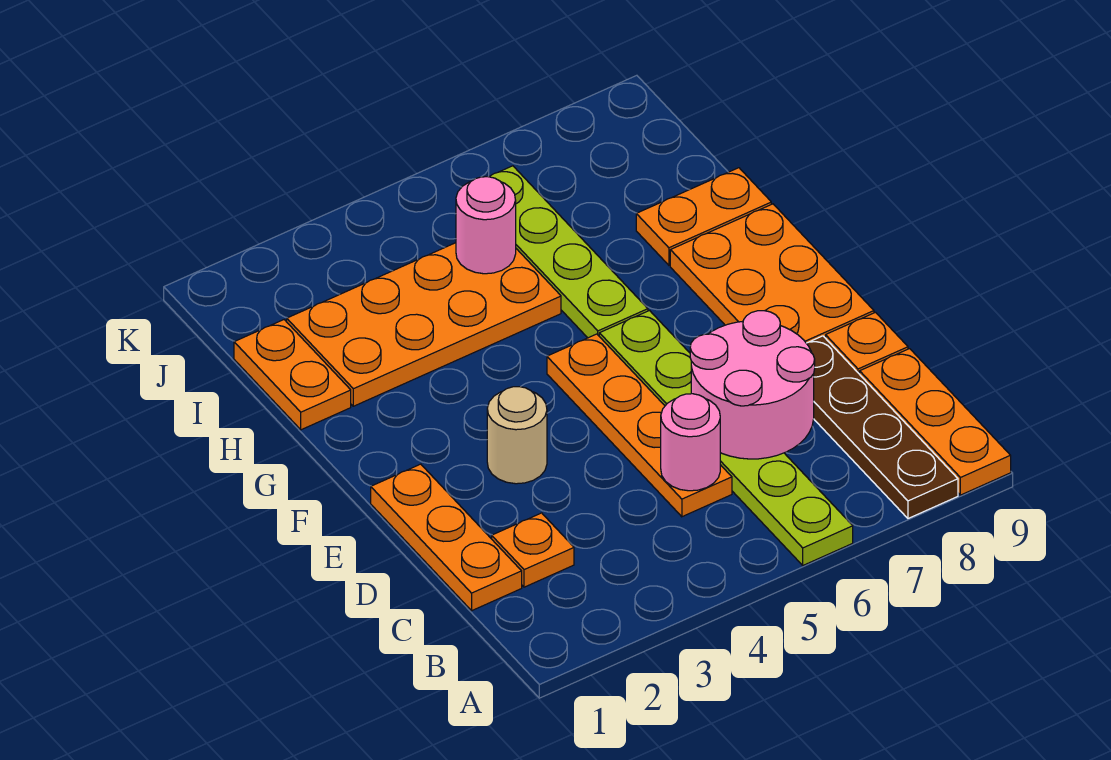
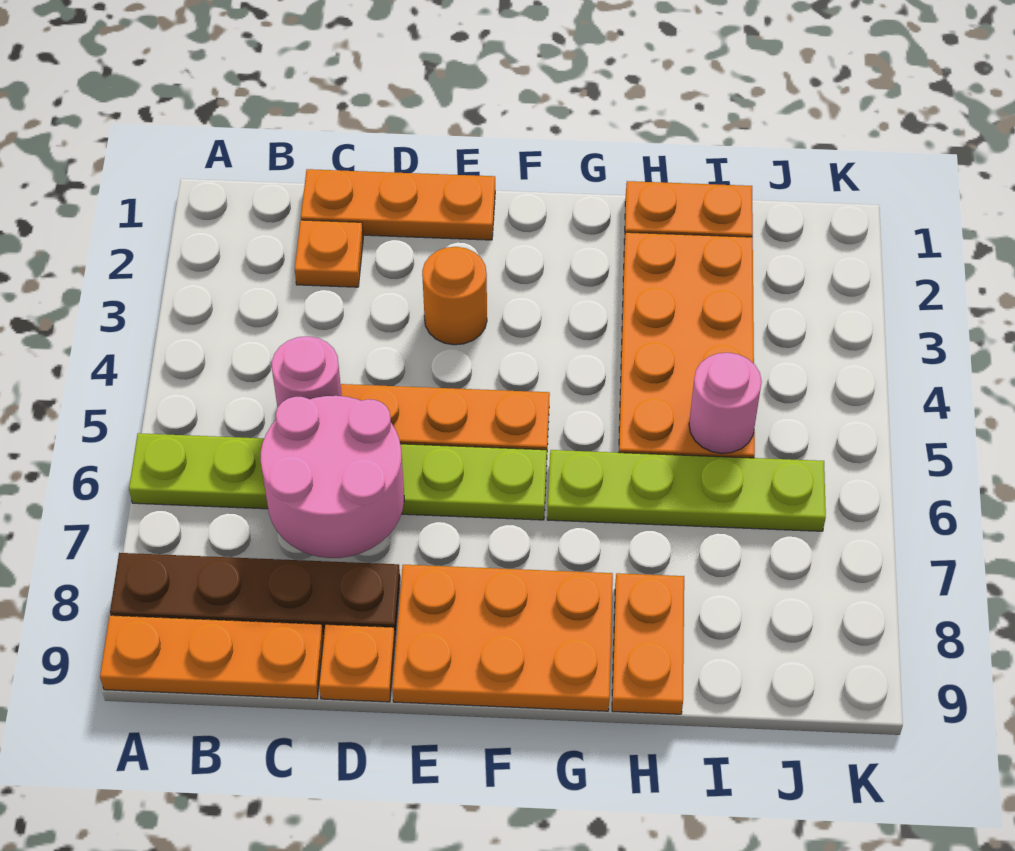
tan round brick E3 level 1 -> orange round brick E3 level 1

